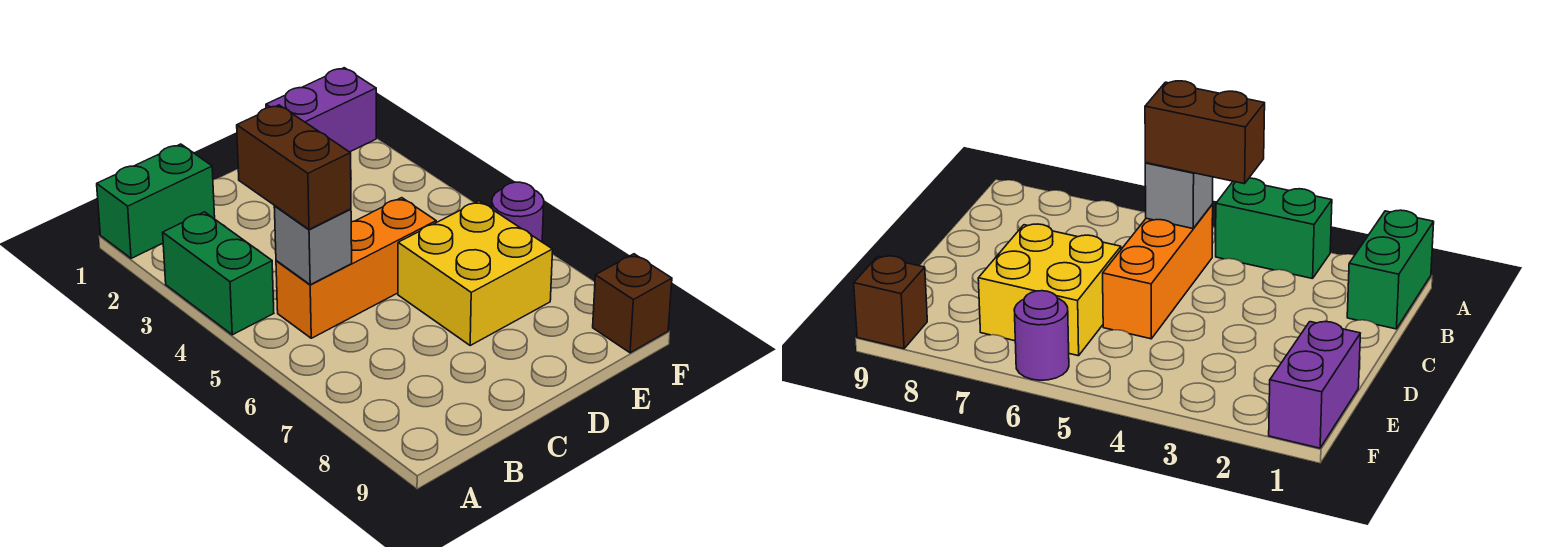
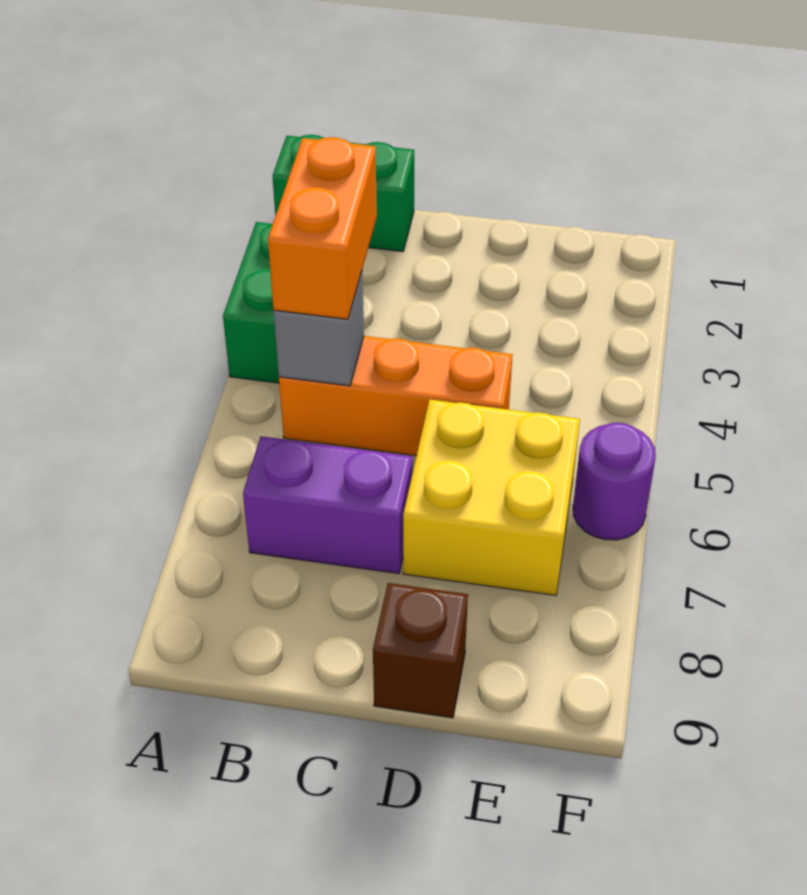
brown brick B4:B5 level 3 -> orange brick B4:B5 level 3
purple brick E1:F1 level 1 -> purple brick B7:C7 level 1
brown brick F9 level 1 -> brown brick D9 level 1

